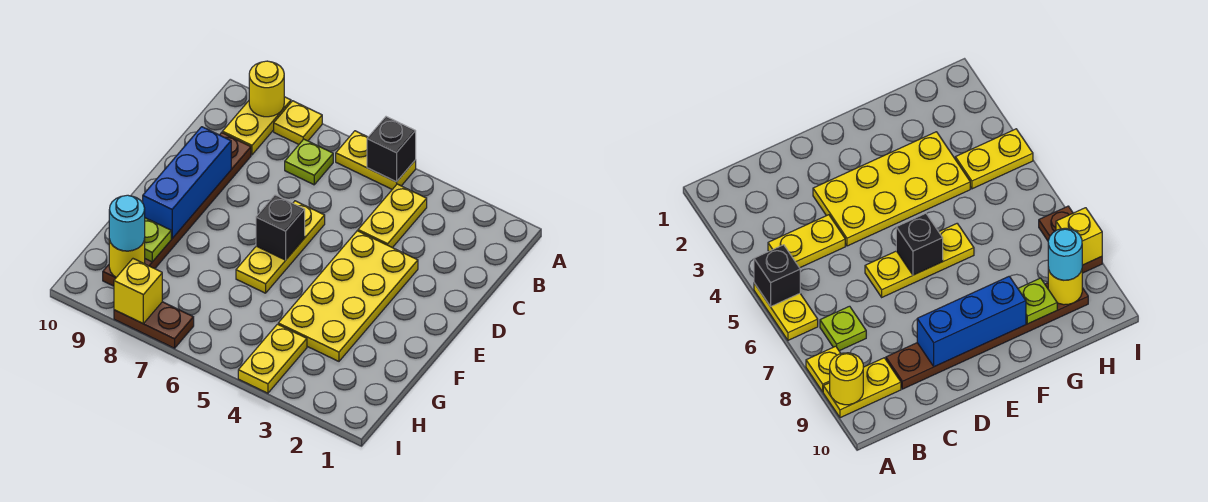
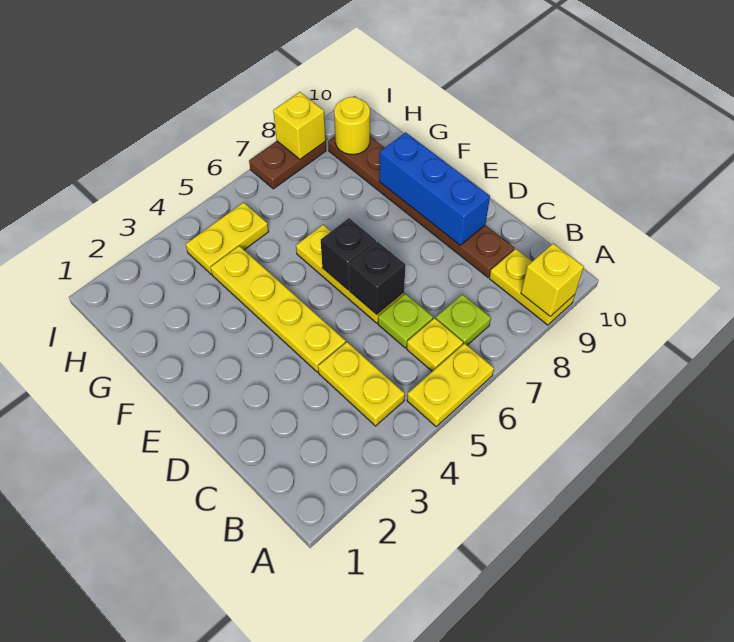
black brick A5 level 2 -> black brick D6 level 2
yellow plate A8 level 1 -> yellow plate B6 level 1
yellow round brick A9 level 2 -> yellow brick A9 level 2
yellow plate D3:G4 level 1 -> yellow plate D4:G4 level 1
lime plate G9 level 2 -> lime plate C6 level 1
yellow plate H4:I4 level 1 -> yellow plate H4:H5 level 1
cyan round brick H9 level 3 -> none

